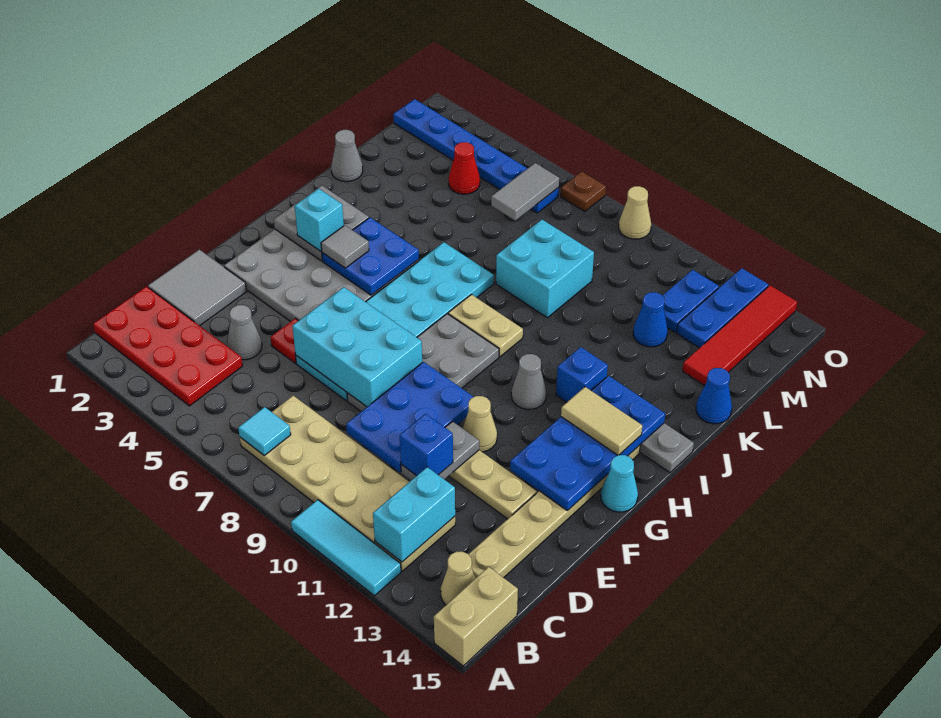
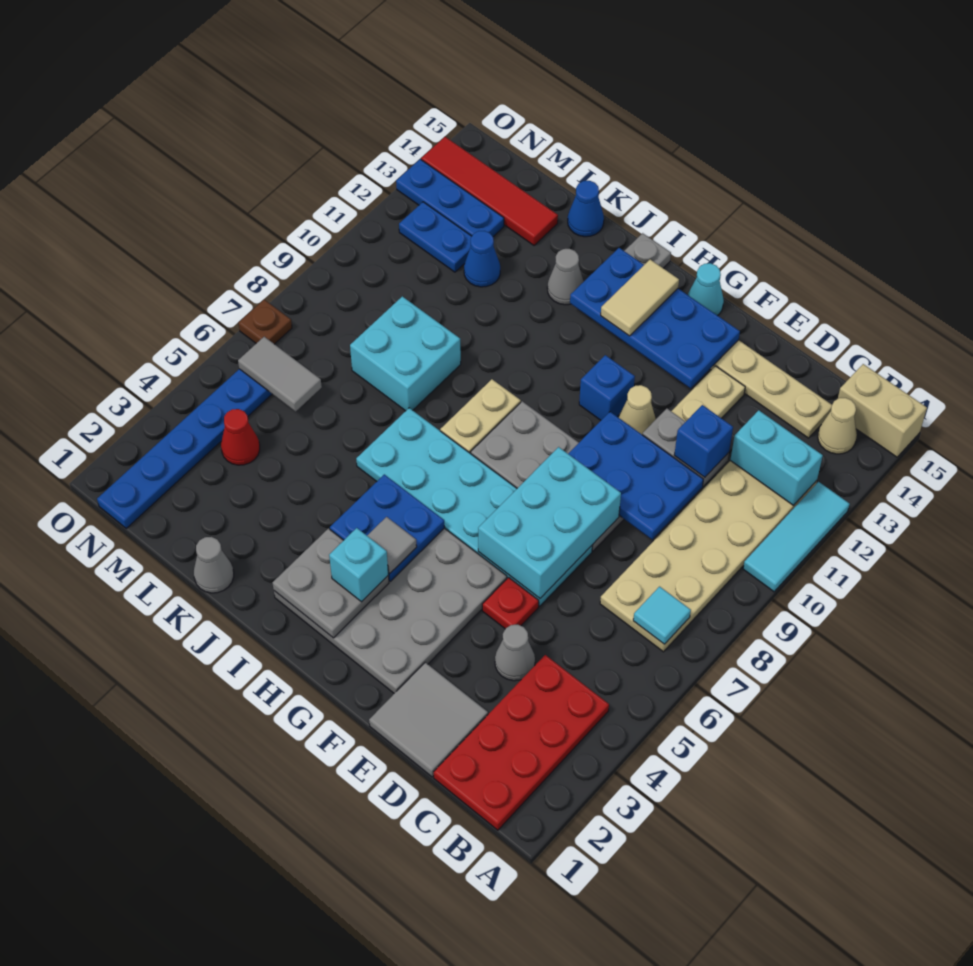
grey cone H11 level 1 -> grey cone J13 level 1
blue brick I12 level 1 -> blue brick G11 level 1
tan cone O9 level 1 -> none

